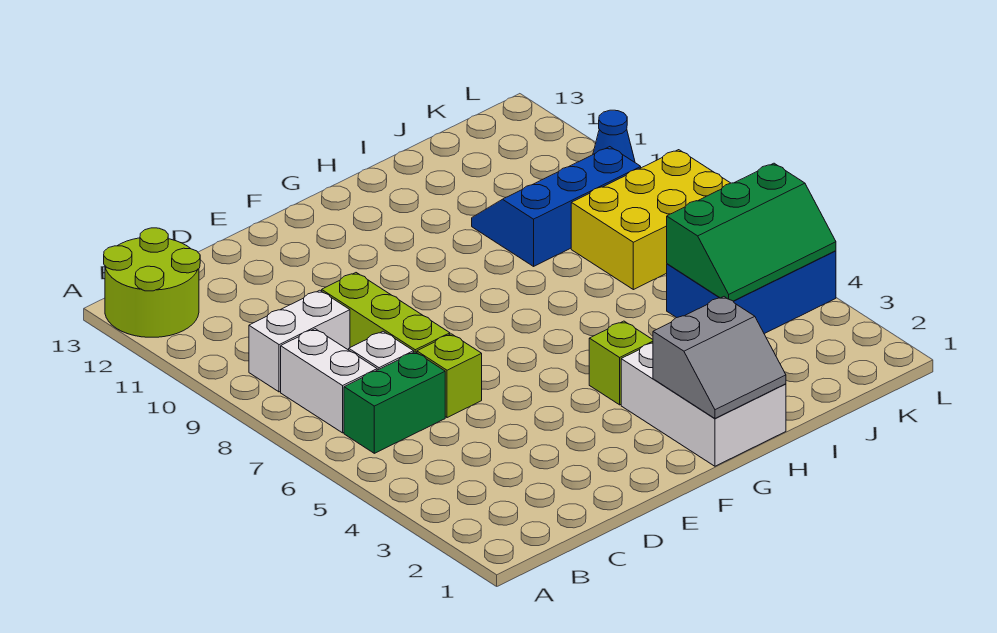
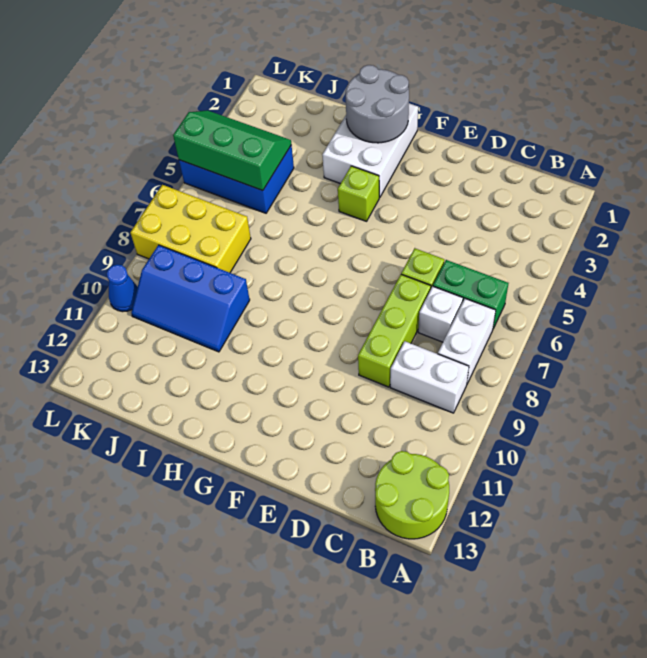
grey slope G1:H2 level 2 top 2 -> grey round brick G1:H2 level 2

